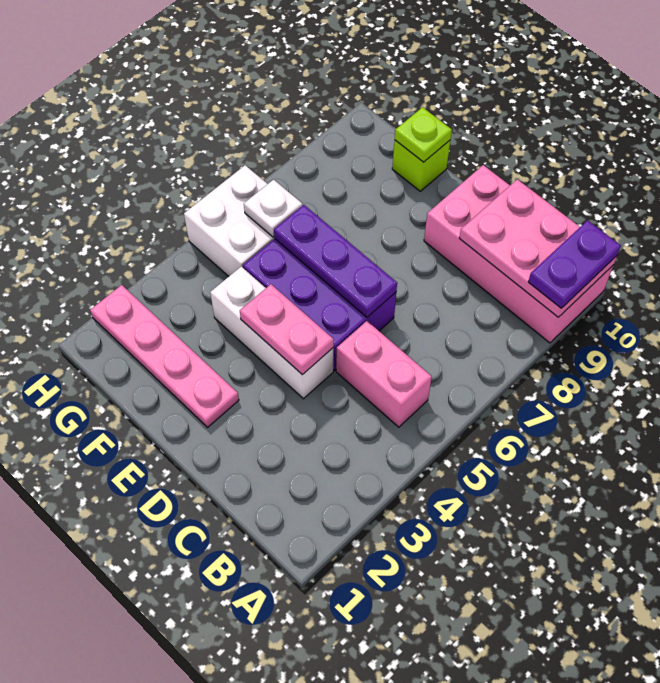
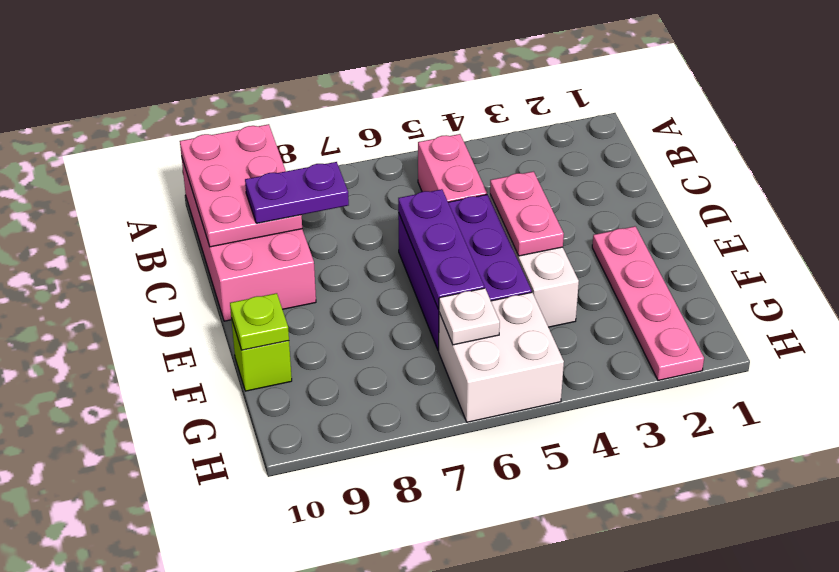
purple plate A9:A10 level 3 -> purple plate C8:C9 level 3

